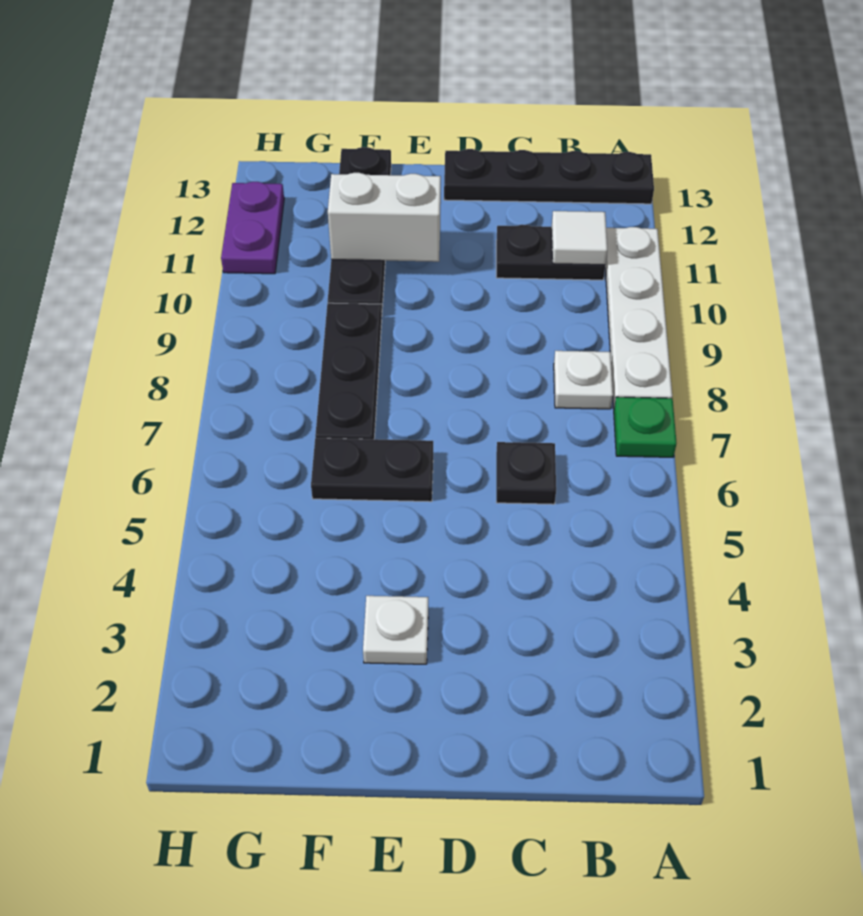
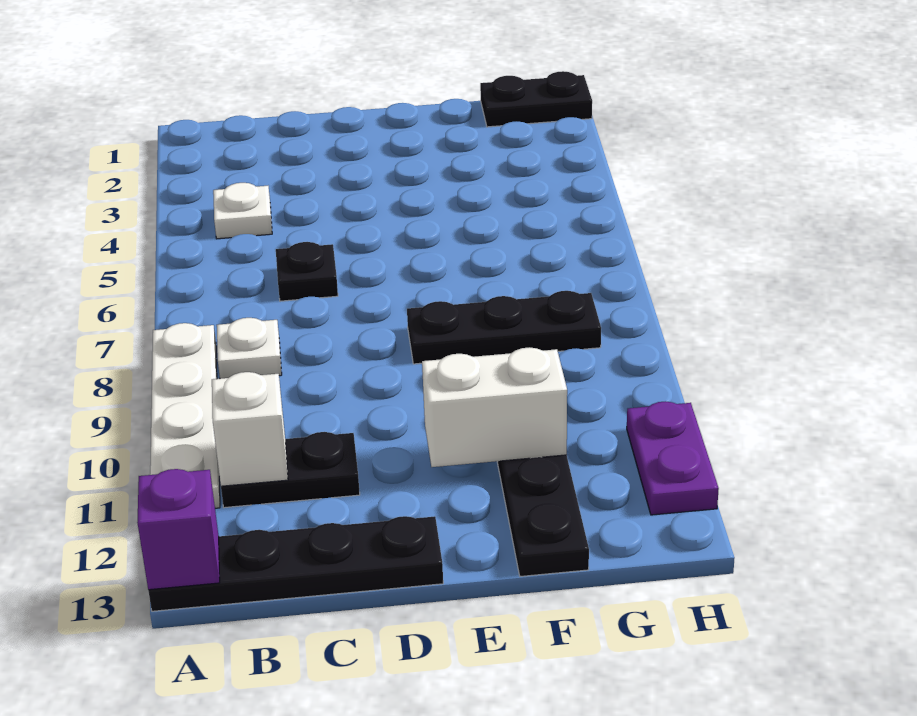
green plate A7 level 1 -> none
none -> purple brick A13 level 2
white tile B11 level 2 -> white brick B11 level 2
white plate E3 level 1 -> white plate B4 level 1
black plate E6:F6 level 1 -> black plate G1:H1 level 1
black plate F7:F9 level 1 -> black plate E8:G8 level 1

